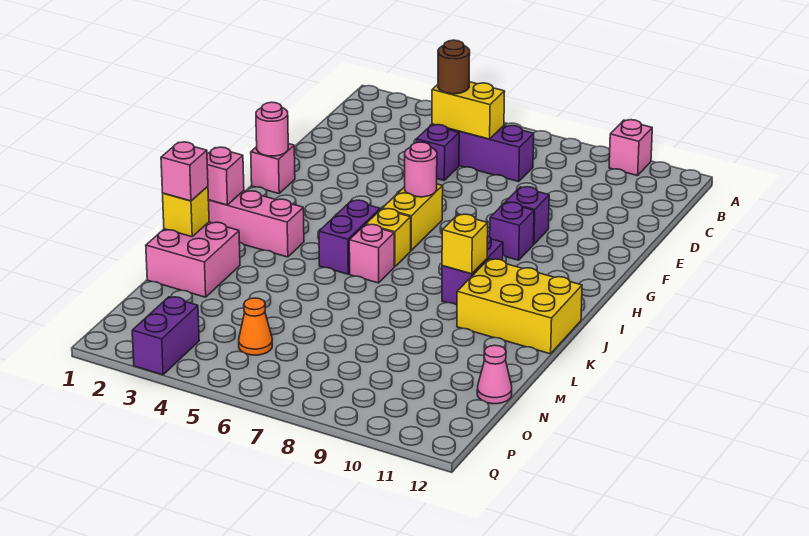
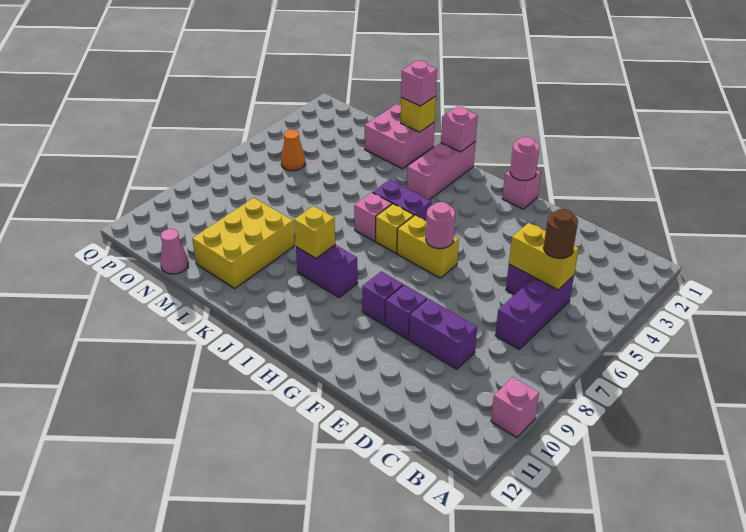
yellow brick C5:C6 level 2 -> yellow brick C5:D5 level 2
yellow brick J10:K12 level 1 -> yellow brick L9:M11 level 1
purple brick P3:Q3 level 1 -> purple brick D9:E9 level 1

